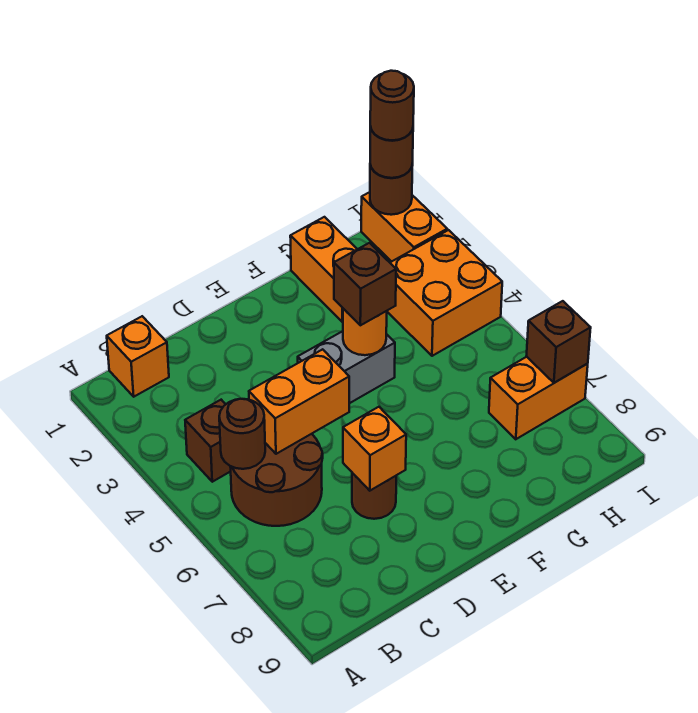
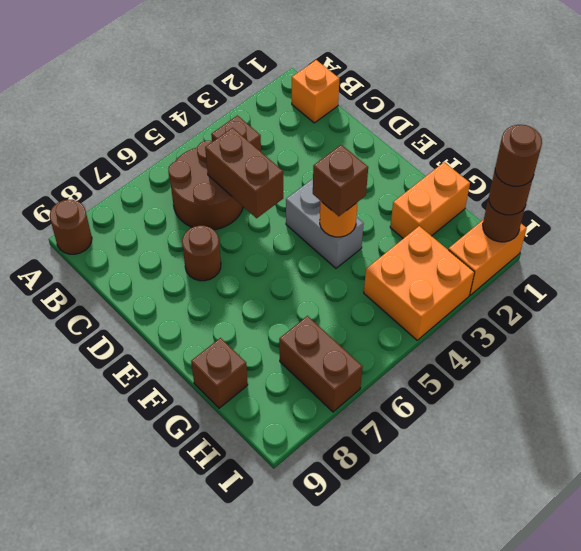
brown round brick B5 level 2 -> brown round brick A9 level 1
orange brick C5:D5 level 2 -> brown brick C5:D5 level 2
orange brick D7 level 2 -> none
orange brick H7:I7 level 1 -> brown brick H7:I7 level 1
brown brick I7 level 2 -> brown brick G9 level 1

